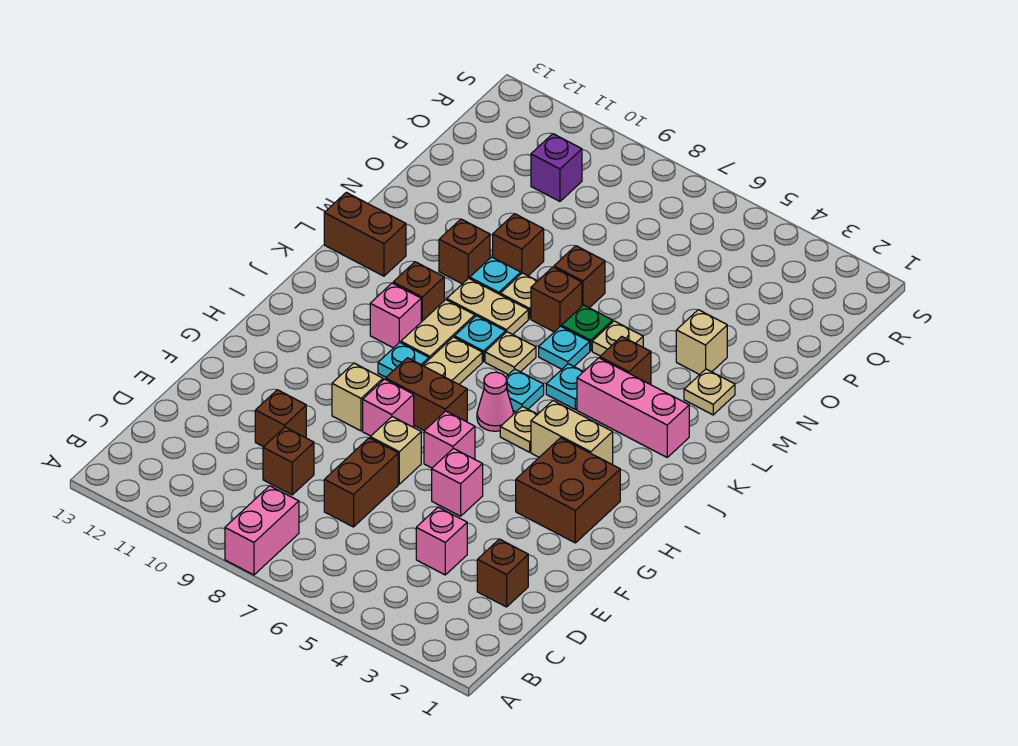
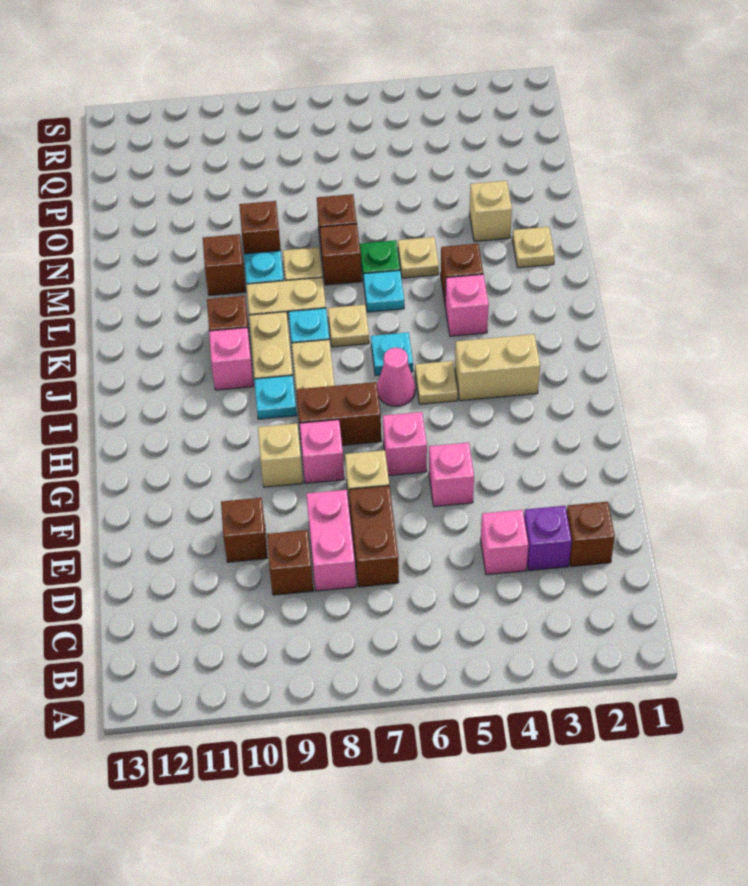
pink brick A8:B8 level 1 -> pink brick D8:E8 level 1
brown brick G2:H3 level 1 -> none
pink brick K2:K4 level 1 -> pink brick K4 level 1
cyan plate K5 level 1 -> none
brown brick L12:L13 level 1 -> none
purple brick Q10 level 1 -> purple brick D3 level 1

